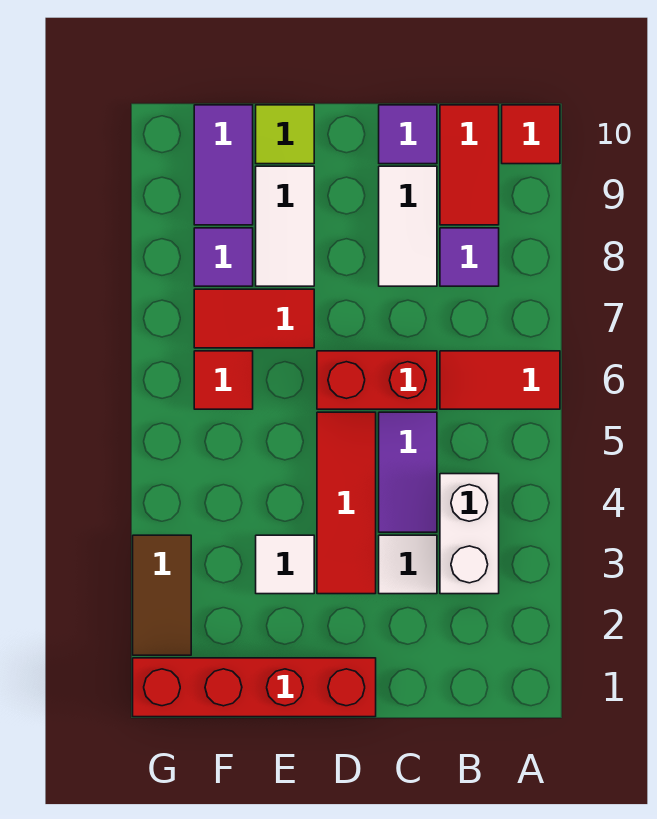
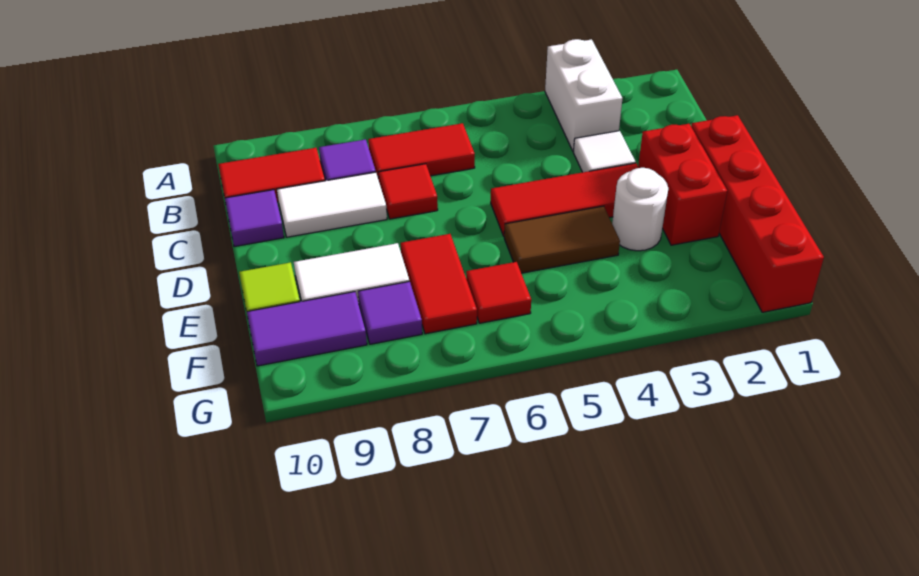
red tile A6:B6 level 1 -> red tile B6:B7 level 1
red tile A10 level 1 -> red tile C7 level 1
white brick B3:B4 level 1 -> white brick A3:B3 level 1
purple tile C4:C5 level 1 -> none
red brick C6:D6 level 1 -> red brick D2:E2 level 1
white tile E3 level 1 -> white round brick E3 level 1
brown tile G2:G3 level 1 -> brown tile E4:E5 level 1

